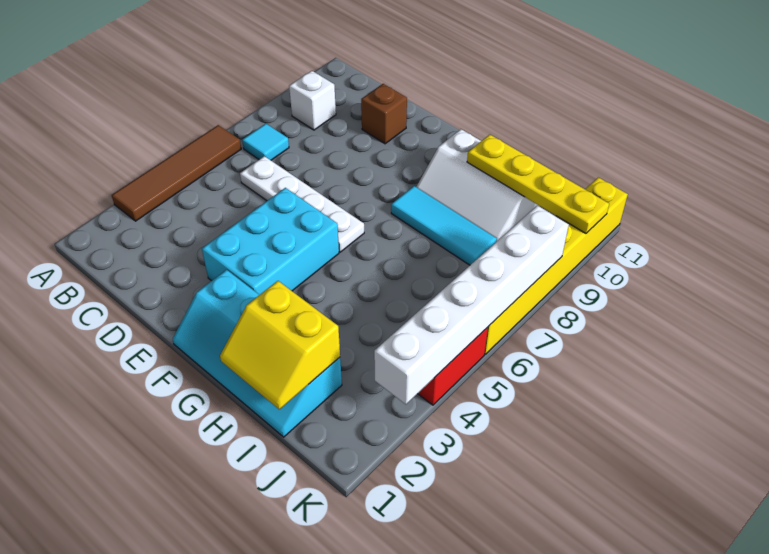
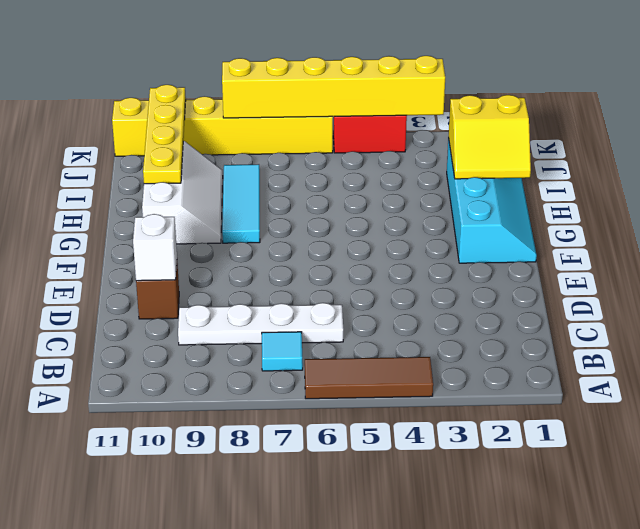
brown tile A3:A6 level 1 -> brown tile A4:A6 level 1
white brick B9 level 1 -> white brick D10 level 2
white plate C6:F6 level 1 -> white plate C6:C9 level 1
cyan brick E3:F5 level 1 -> none
yellow slope H1:I2 level 2 top 2 -> yellow slope H1:I2 level 2 top I
white brick K3:K8 level 2 -> yellow brick K3:K8 level 2

